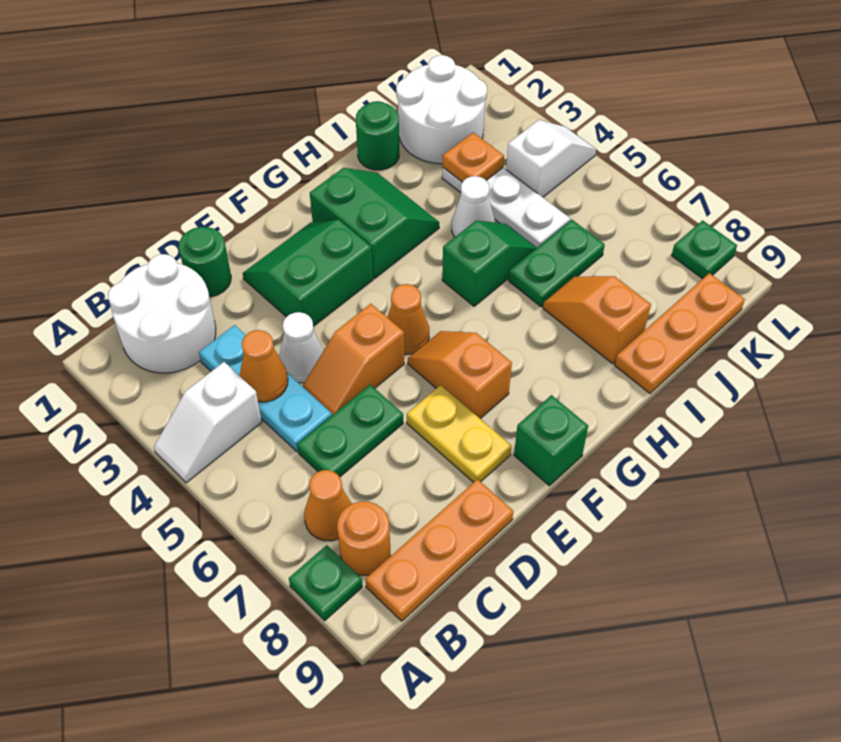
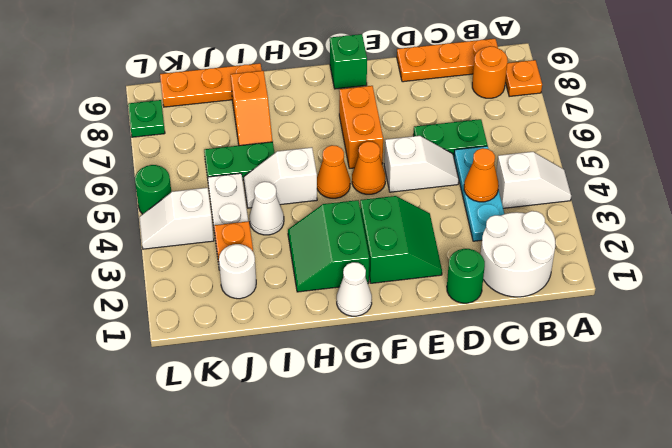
green plate A8 level 1 -> orange plate A8 level 1
orange cone B7 level 1 -> orange cone G5 level 1
white cone D4 level 1 -> white cone G1 level 1
orange slope D5:E5 level 1 top E -> white slope D5:E5 level 1 top E
green slope E2:F3 level 1 top 3 -> green slope E2:F3 level 1 top F
yellow plate E7:E8 level 1 -> none
orange slope F6:F7 level 1 top 7 -> orange brick F6:F7 level 1
green slope H5:I5 level 1 top H -> white slope H5:I5 level 1 top H
green round brick I1 level 1 -> green round brick L5 level 1
white round brick J1:K2 level 1 -> white round brick J2 level 1

